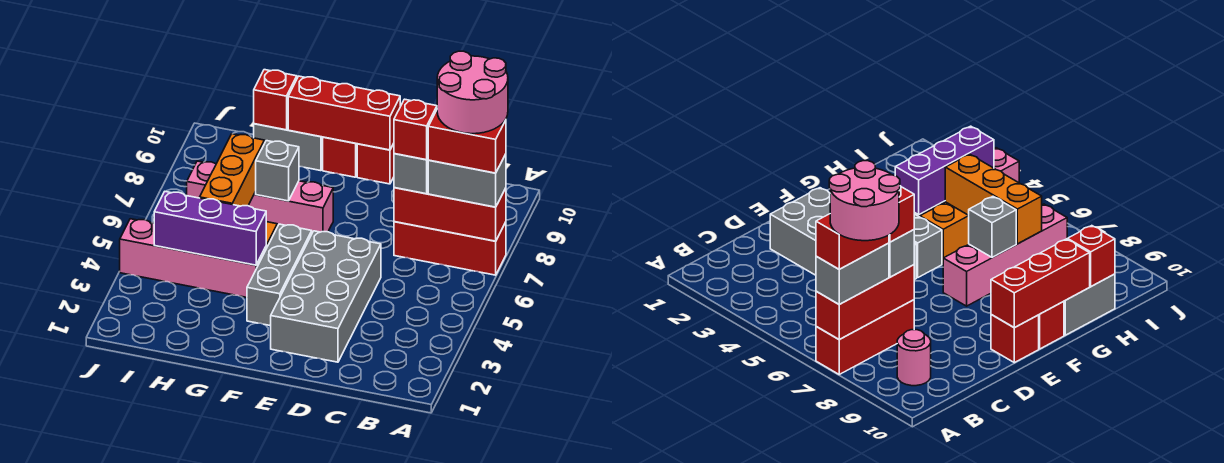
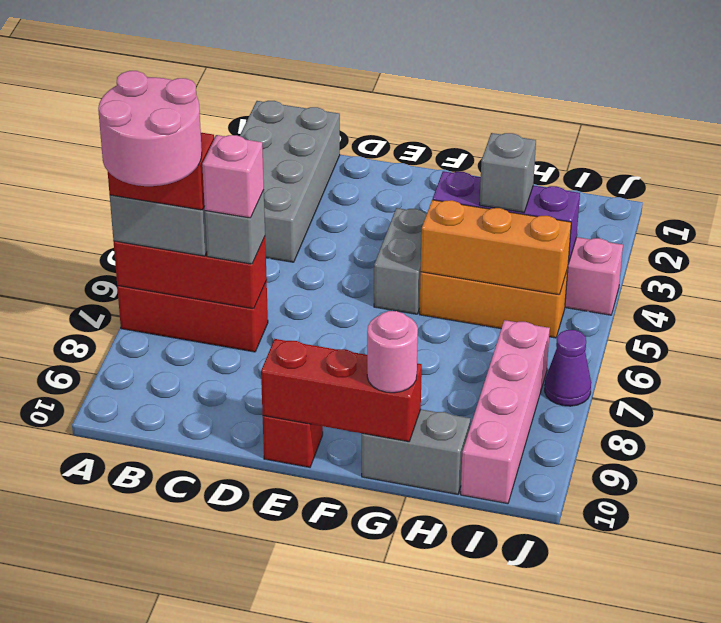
pink round brick B9 level 1 -> pink round brick G10 level 3
red brick C7 level 4 -> pink brick C7 level 4
grey brick D2:E5 level 1 -> grey brick B1:C4 level 1
grey brick F3:F5 level 1 -> grey brick F4:F5 level 1
pink brick F7:I7 level 1 -> pink brick I7:I10 level 1
red brick F10 level 1 -> none
grey brick G7 level 2 -> grey brick H4 level 3
orange brick H5:H7 level 2 -> orange brick G5:I5 level 2
red brick H10 level 2 -> none
none -> purple cone J7 level 1

